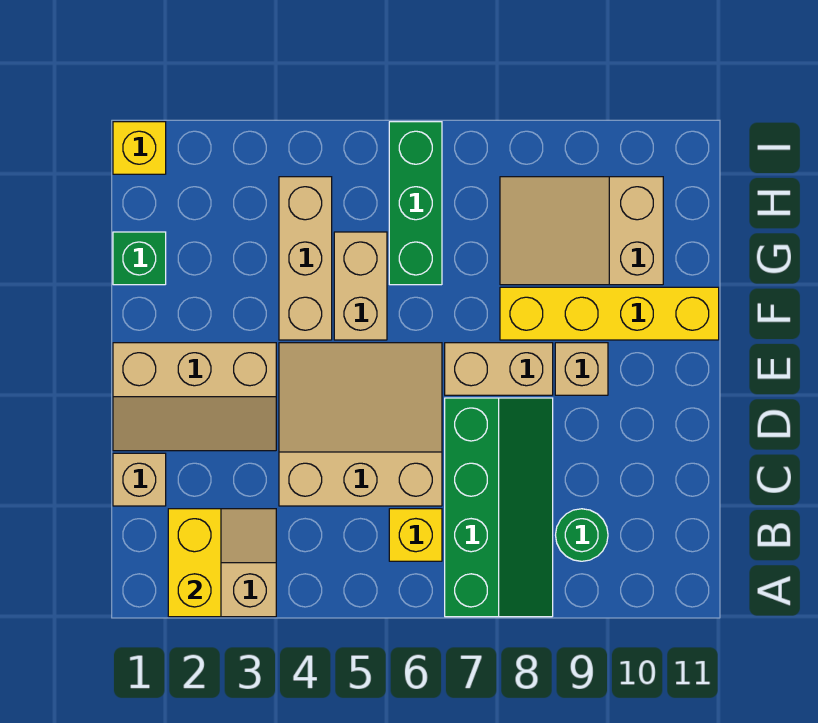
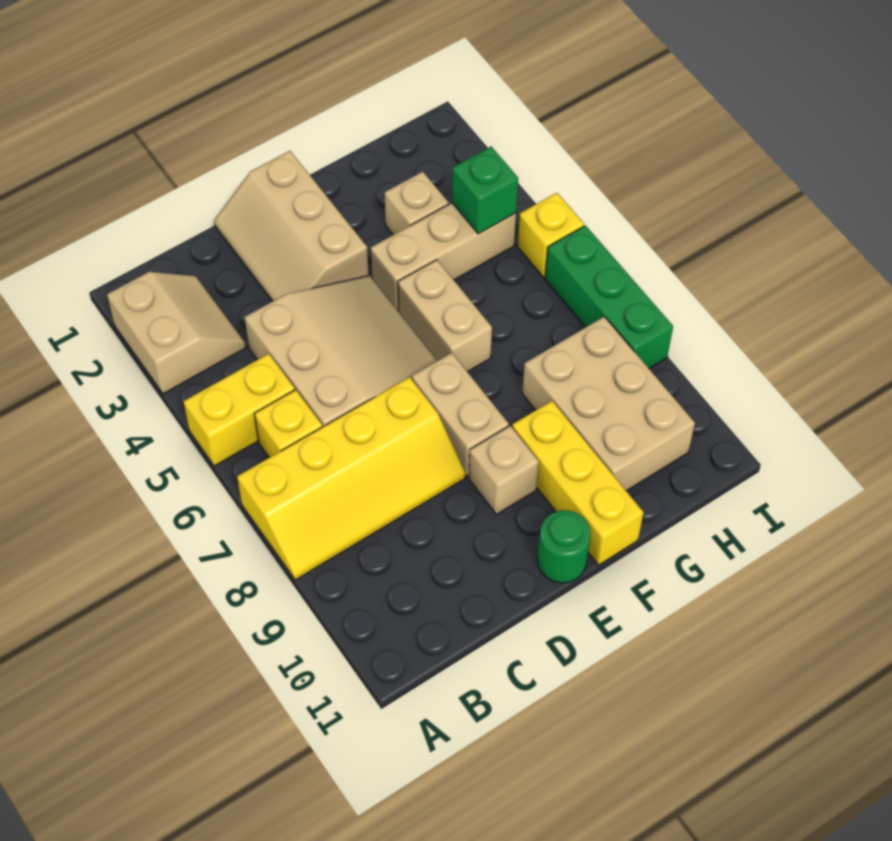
yellow brick A2:B2 level 2 -> yellow brick A5:B5 level 1
green slope A7:D8 level 1 top 7 -> yellow slope A7:D8 level 1 top 7
green round brick B9 level 1 -> green round brick E11 level 1
tan brick C1 level 1 -> tan brick G3 level 1
tan brick F5:G5 level 1 -> tan brick F5:F6 level 1
yellow brick F8:F11 level 1 -> yellow brick F9:F11 level 1
green brick G1 level 1 -> green brick H4 level 2
green brick G6:I6 level 1 -> green brick I6:I8 level 1
tan slope G8:H10 level 1 top 10 -> tan brick G8:H10 level 1
yellow brick I1 level 1 -> yellow brick I5 level 1

